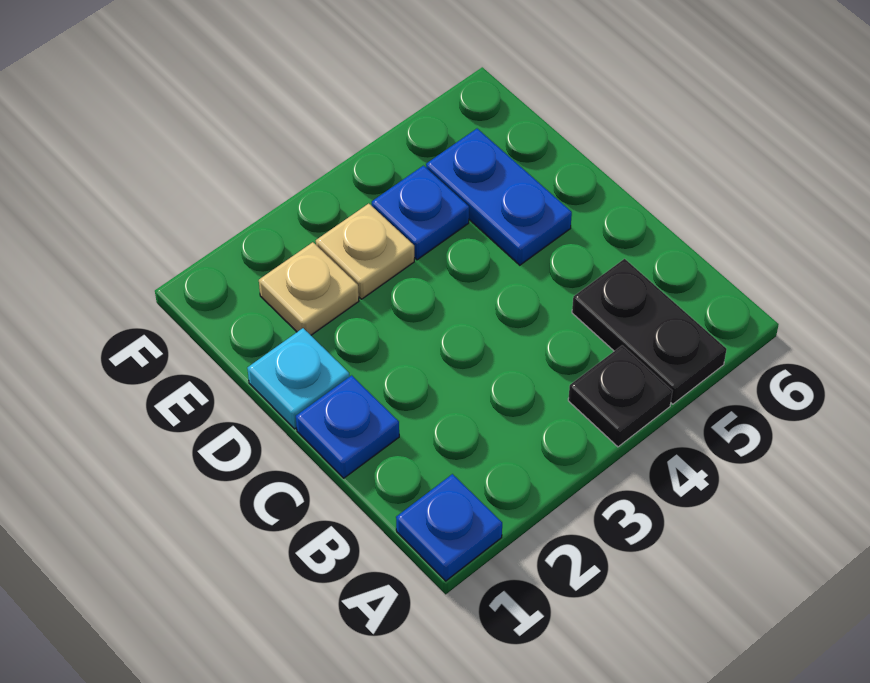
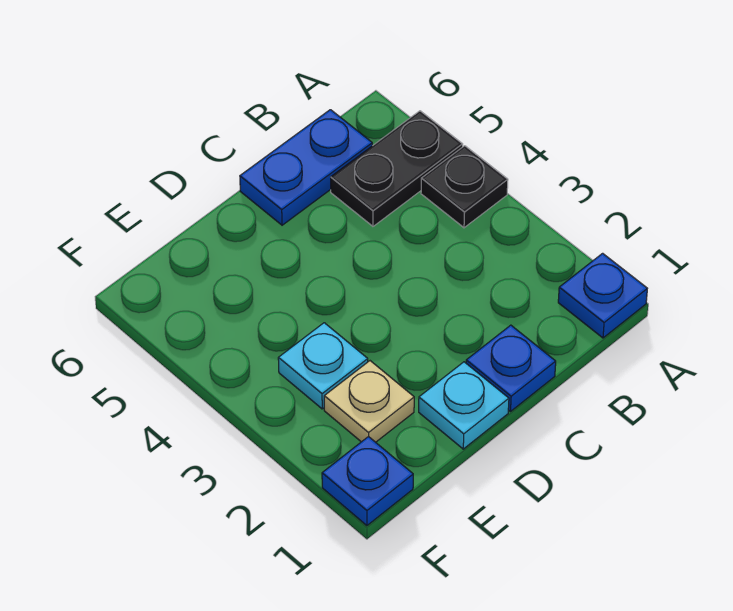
blue plate D5:E5 level 1 -> blue plate B6:C6 level 1
tan plate E3 level 1 -> cyan plate E3 level 1
blue plate E4 level 1 -> blue plate F1 level 1

